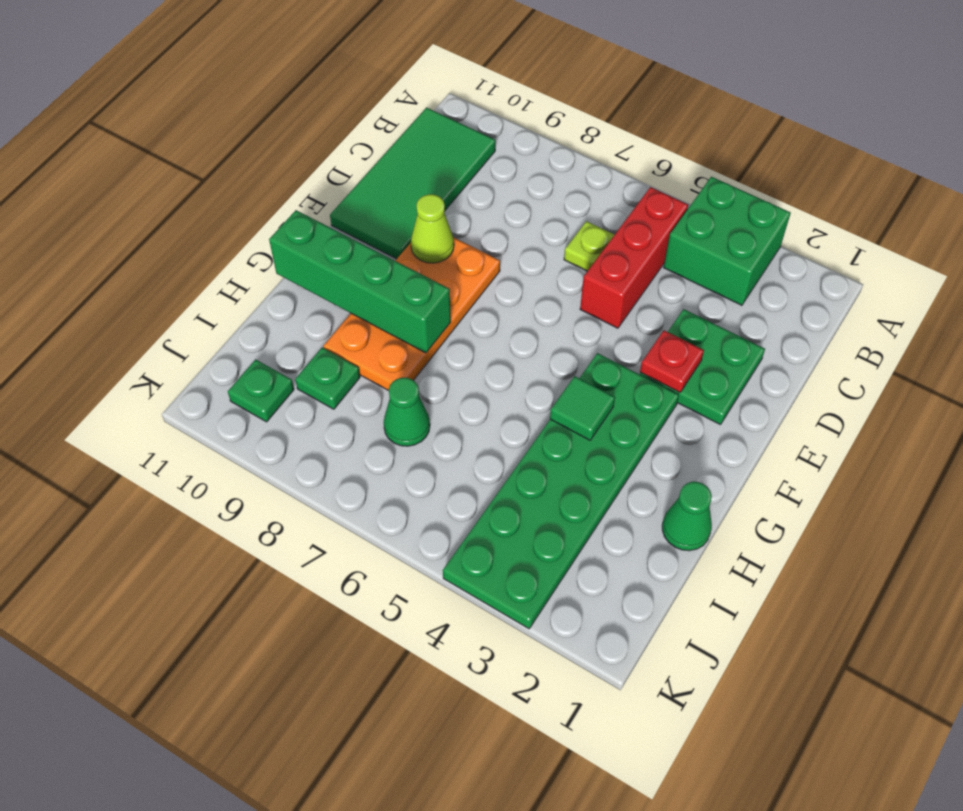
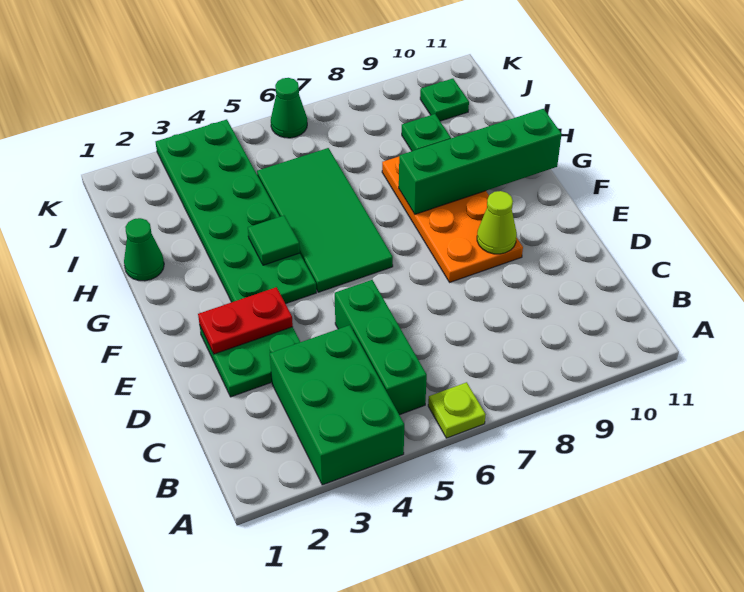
green brick A3:B4 level 1 -> green brick A3:C4 level 1
red brick B5:D5 level 1 -> green brick B5:D5 level 1
green tile B10:E11 level 1 -> green tile F5:I6 level 1
lime plate C6 level 1 -> lime plate A6 level 1
red plate E3 level 2 -> red plate E2:E3 level 2
green cone I7 level 1 -> green cone K6 level 1

